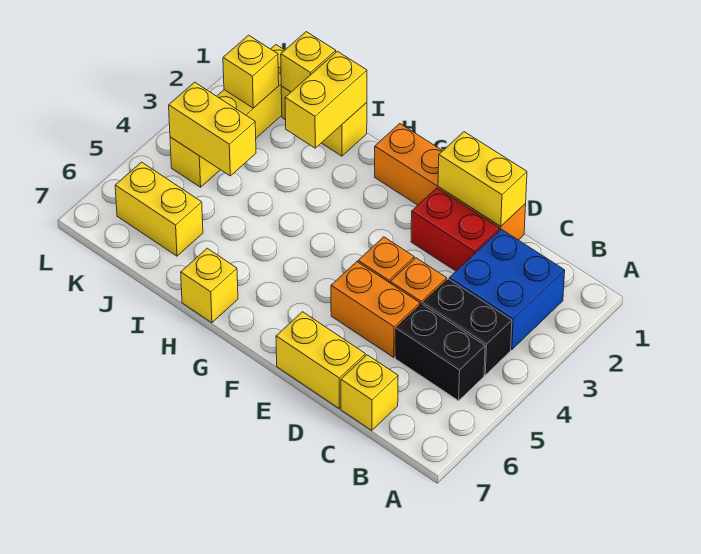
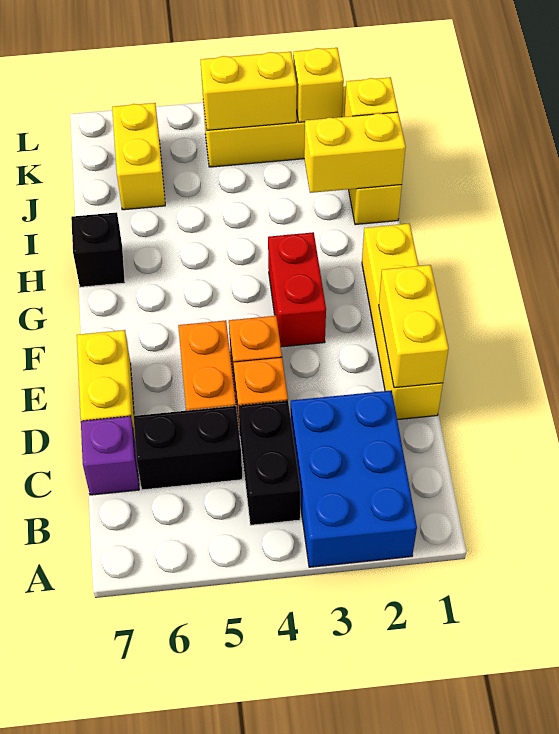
blue brick B2:C3 level 1 -> blue brick A2:C3 level 1
black brick B5:C5 level 1 -> black brick C5:C6 level 1
yellow brick C7 level 1 -> purple brick C7 level 1
orange brick D1:G1 level 1 -> yellow brick D1:G1 level 1
red brick D2:E2 level 1 -> red brick F3:G3 level 1
yellow brick H7 level 1 -> black brick H7 level 1
yellow brick J4:K4 level 2 -> yellow brick K3:K4 level 2

